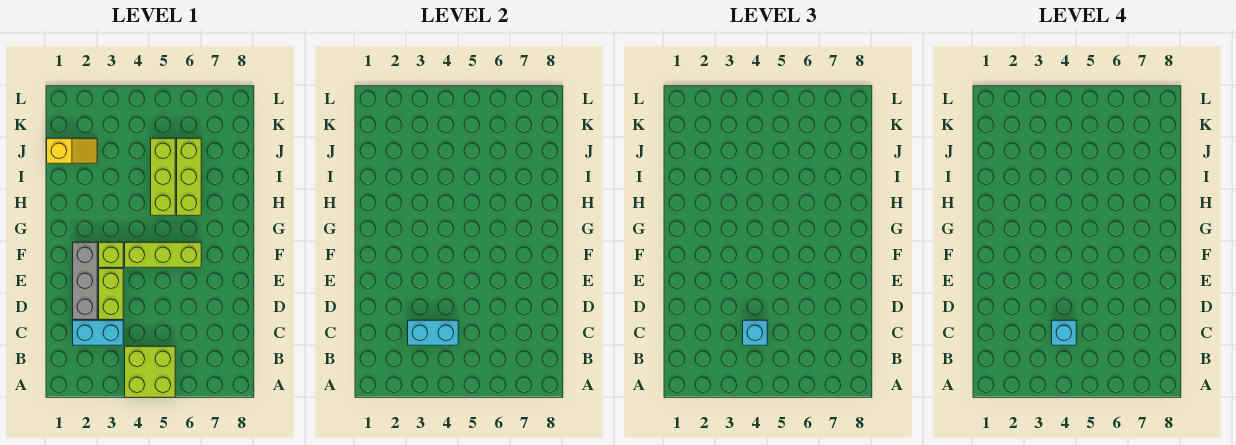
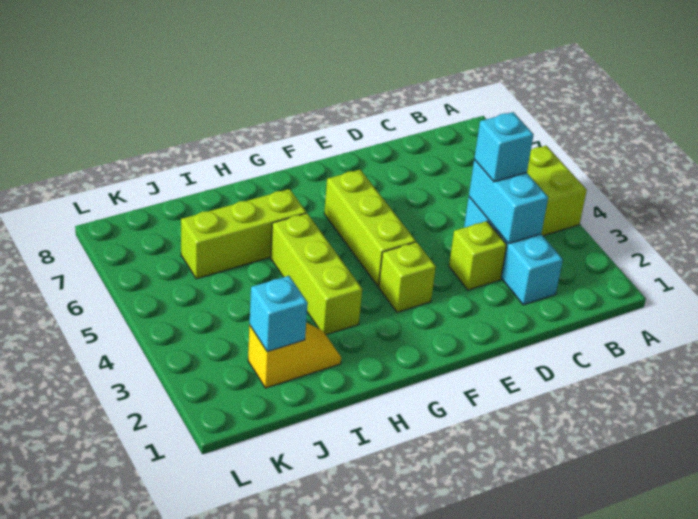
cyan brick C2:C3 level 1 -> cyan brick C2:C4 level 1
cyan brick C4 level 4 -> cyan brick J2 level 2
grey brick D2:F2 level 1 -> none
lime brick D3:E3 level 1 -> lime brick D3 level 1
lime brick H5:J5 level 1 -> lime brick H3:H5 level 1
yellow slope J1:J2 level 1 top 1 -> yellow slope I2:J2 level 1 top J

